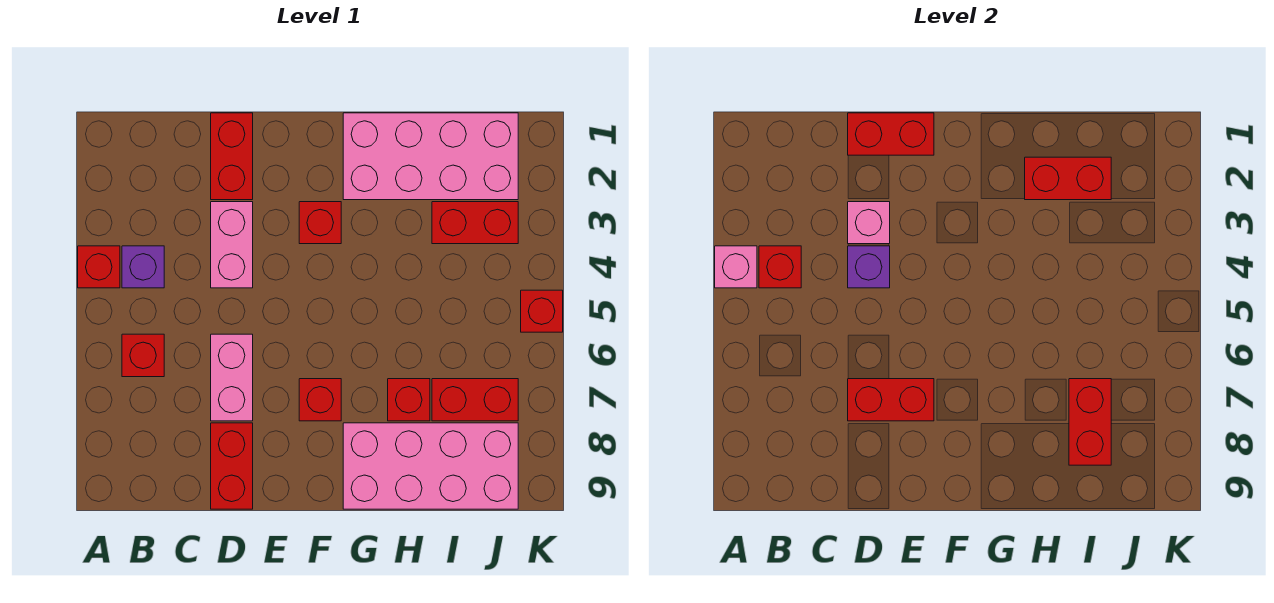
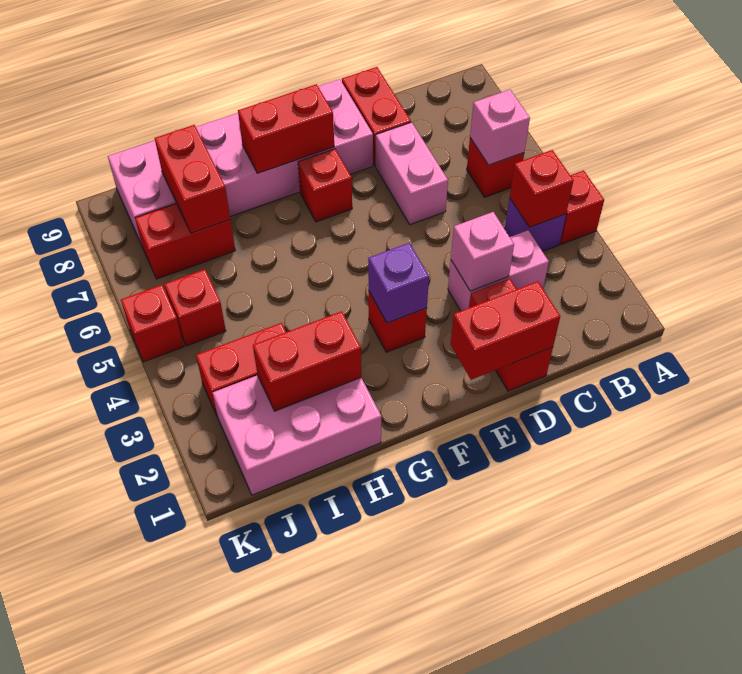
pink brick A4 level 2 -> pink brick B6 level 2
pink brick D3:D4 level 1 -> pink brick C3:D3 level 1
purple brick D4 level 2 -> purple brick F3 level 2
red brick D7:E7 level 2 -> red brick F8:G8 level 2
pink brick G1:J2 level 1 -> pink brick H1:J2 level 1
pink brick G8:J9 level 1 -> pink brick E8:J9 level 1
red brick H7 level 1 -> red brick J5 level 1

